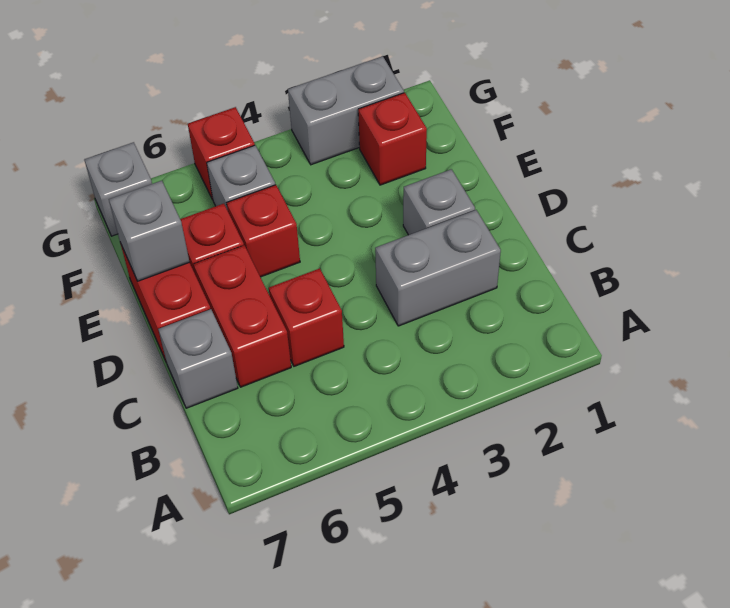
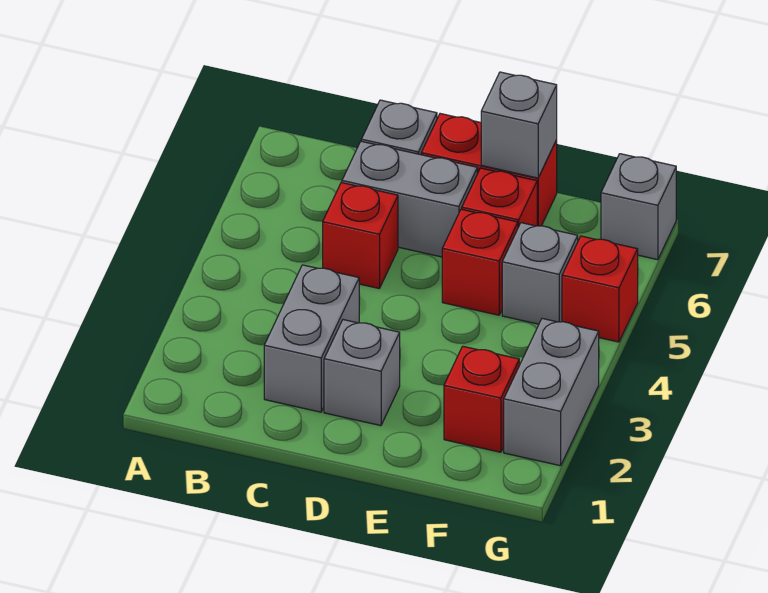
red brick C6:D6 level 1 -> grey brick C6:D6 level 1

